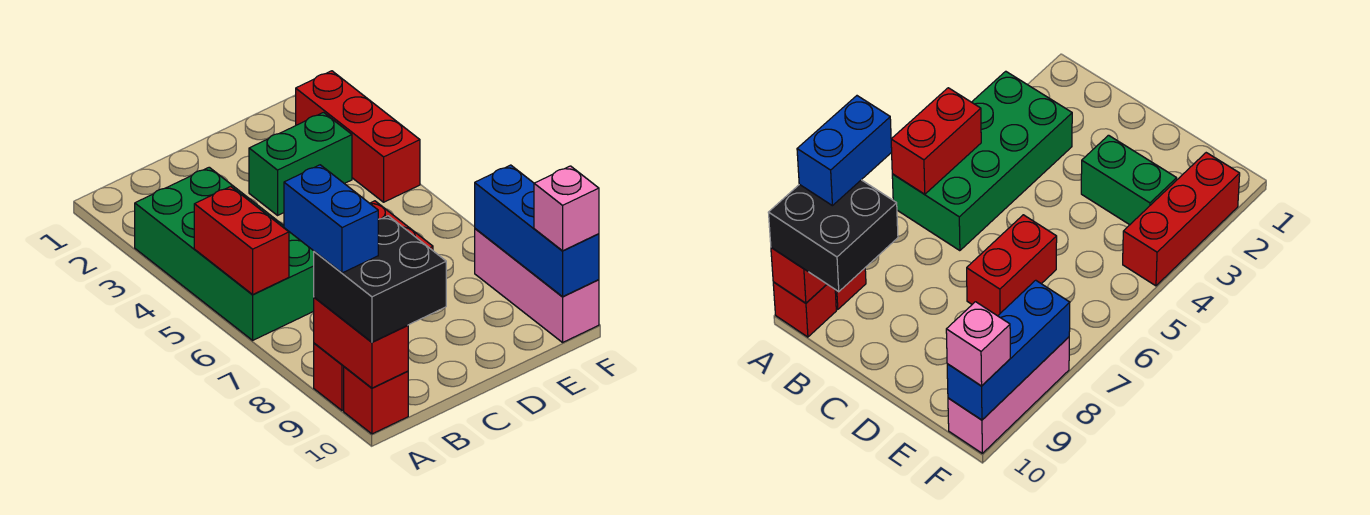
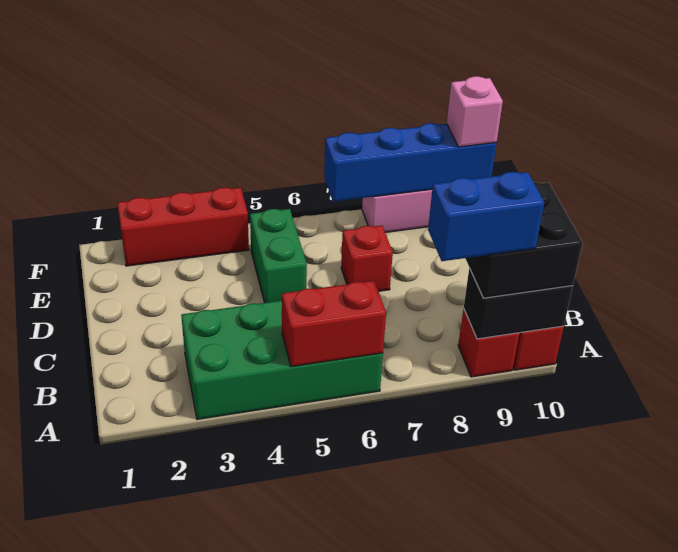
red brick A9:A10 level 2 -> black brick A9:A10 level 2
green brick D3:E3 level 1 -> green brick D5:E5 level 1
red brick D6:D7 level 1 -> red brick D7 level 1
blue brick F8:F10 level 2 -> blue brick F7:F10 level 2

